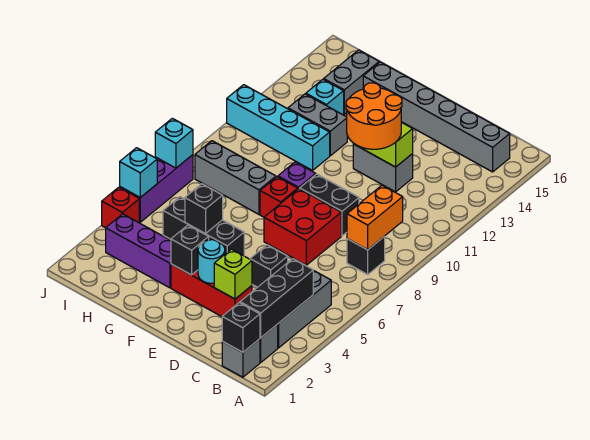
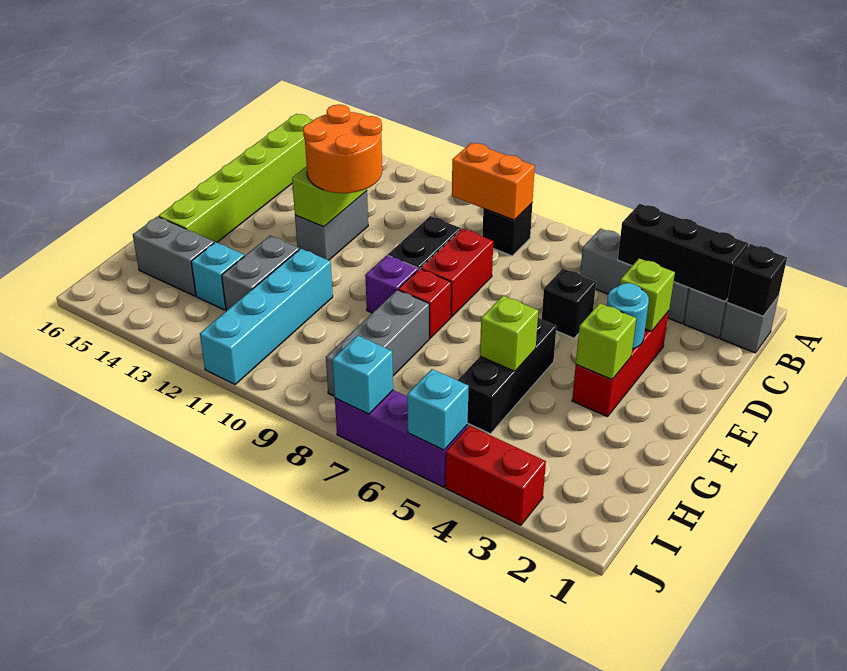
grey brick B15:G15 level 1 -> lime brick B15:G15 level 1
red brick D7:E8 level 1 -> red brick D8:E8 level 1
black brick F3 level 2 -> lime brick F3 level 2
purple brick G3:I3 level 1 -> none
black brick G5 level 2 -> lime brick G5 level 2
red brick J4 level 1 -> red brick J3:J4 level 1

